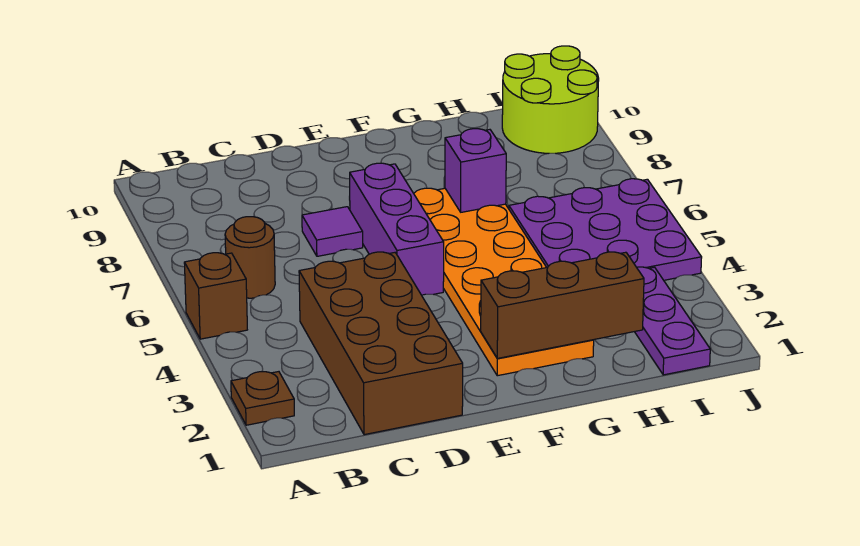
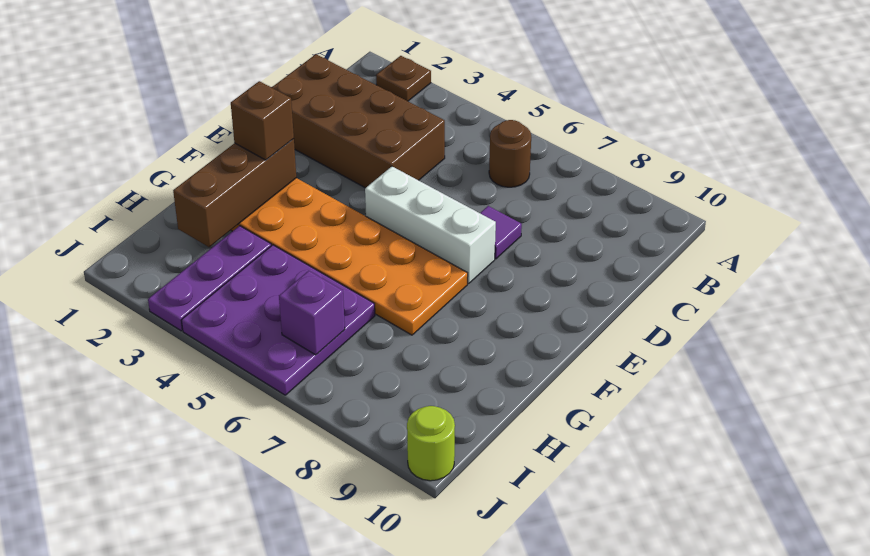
brown brick A5 level 1 -> brown brick F2 level 3
purple brick E5:E7 level 1 -> white brick E5:E7 level 1
purple brick G7 level 2 -> purple brick I6 level 2
purple plate I1:I3 level 1 -> purple plate H3:J3 level 1
lime round brick I9:J10 level 1 -> lime round brick J10 level 1

